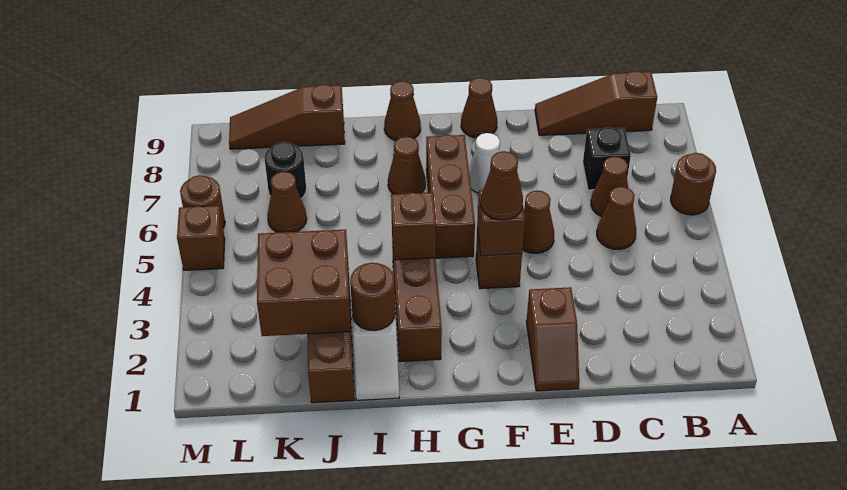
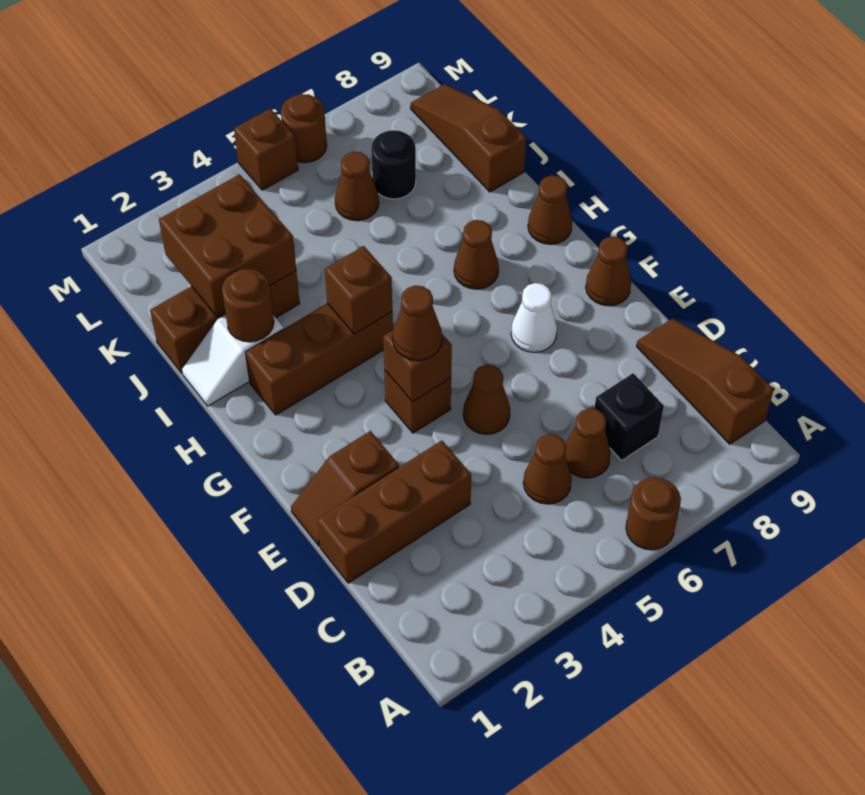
brown brick G5:G7 level 1 -> brown brick D1:D3 level 1

